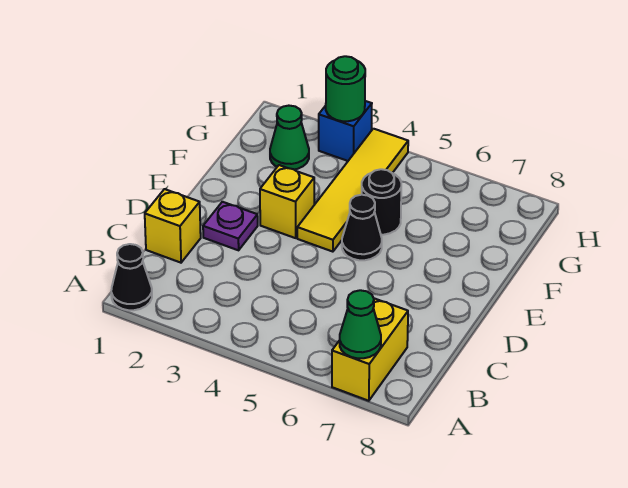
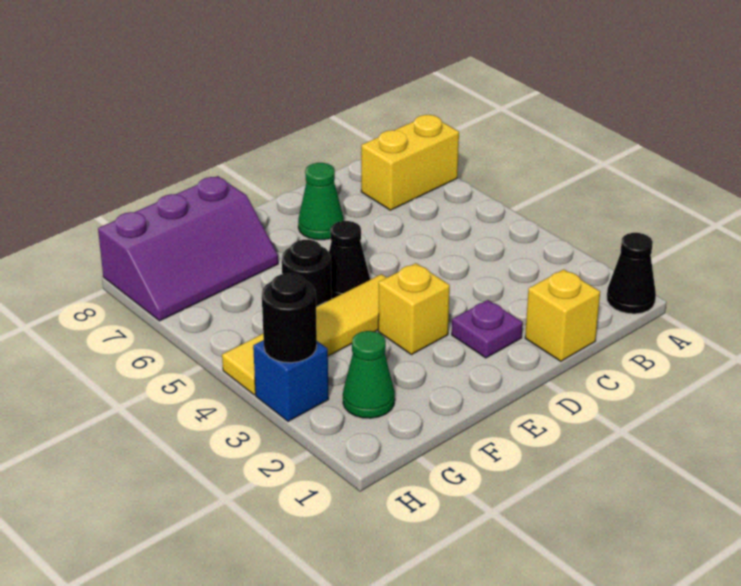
green cone A7 level 2 -> green cone D7 level 1
none -> purple slope F7:H8 level 1 top 8
green round brick H3 level 2 -> black round brick H3 level 2

